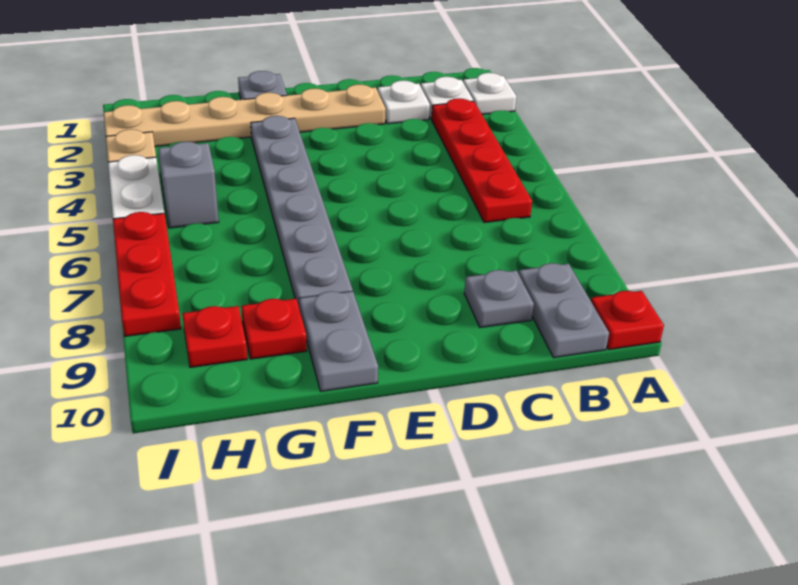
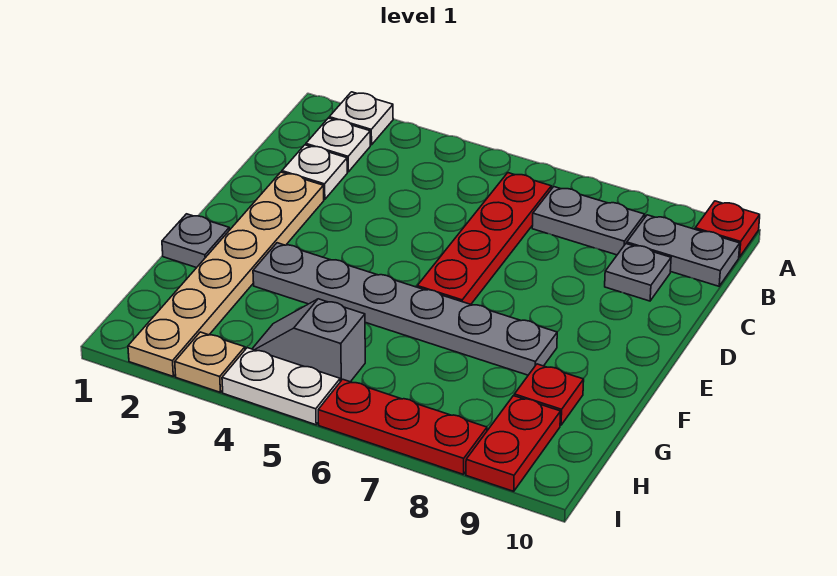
red plate B3:B6 level 1 -> red plate B6:E6 level 1
grey plate F9:F10 level 1 -> grey plate B7:B8 level 1
red plate H9 level 1 -> red plate H9:I9 level 1

